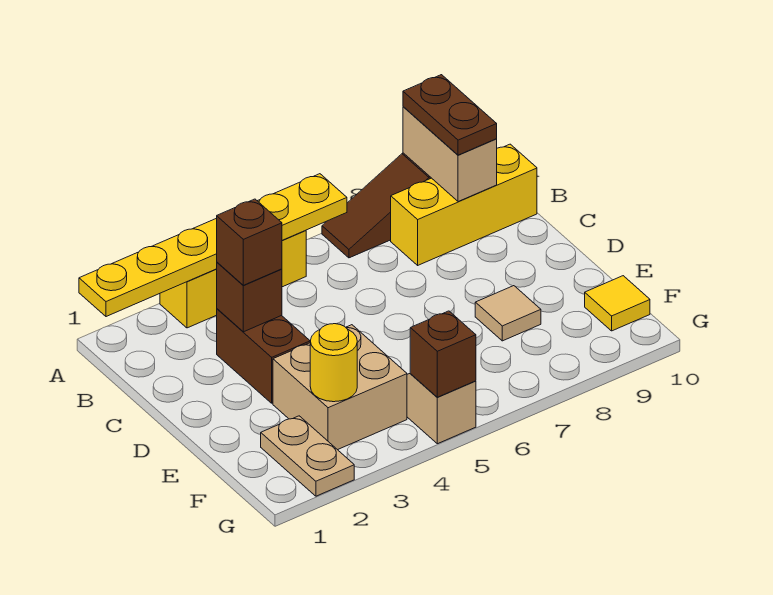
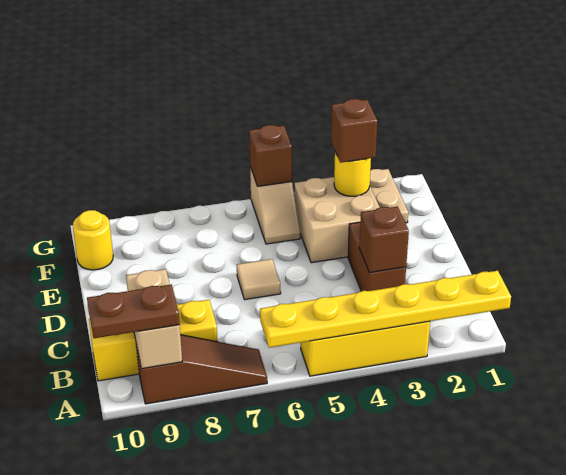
brown plate A9:B9 level 3 -> brown plate A9:A10 level 3
brown brick C3 level 3 -> brown brick F3 level 3
tan tile E8 level 1 -> tan tile D6 level 1
yellow tile F10 level 1 -> yellow round brick F10 level 1

